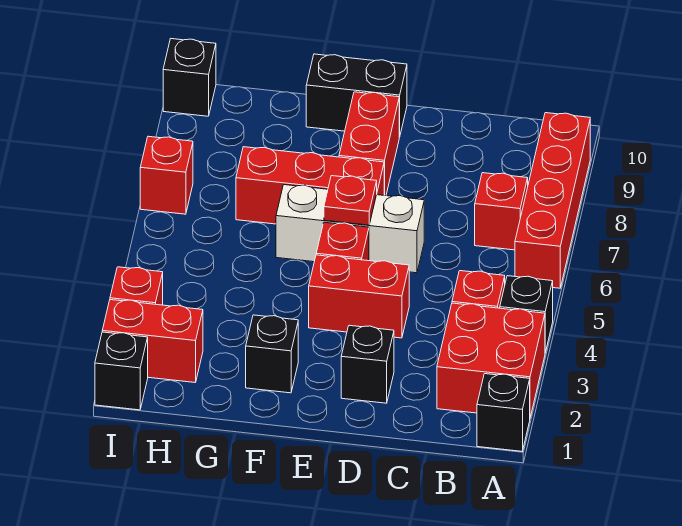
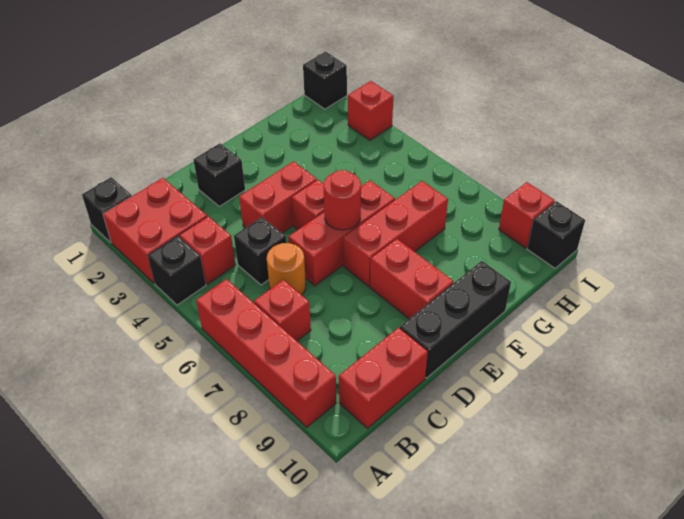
none -> orange round brick C6 level 1
white brick D6:F6 level 1 -> red brick D6:F6 level 1
red plate E6 level 2 -> red round brick E6 level 2
black brick E10:F10 level 1 -> black brick D10:F10 level 1
black brick F2 level 1 -> black brick C5 level 1
red brick H2:I2 level 1 -> red brick B10:C10 level 1
red brick I7 level 1 -> red brick I9 level 1

